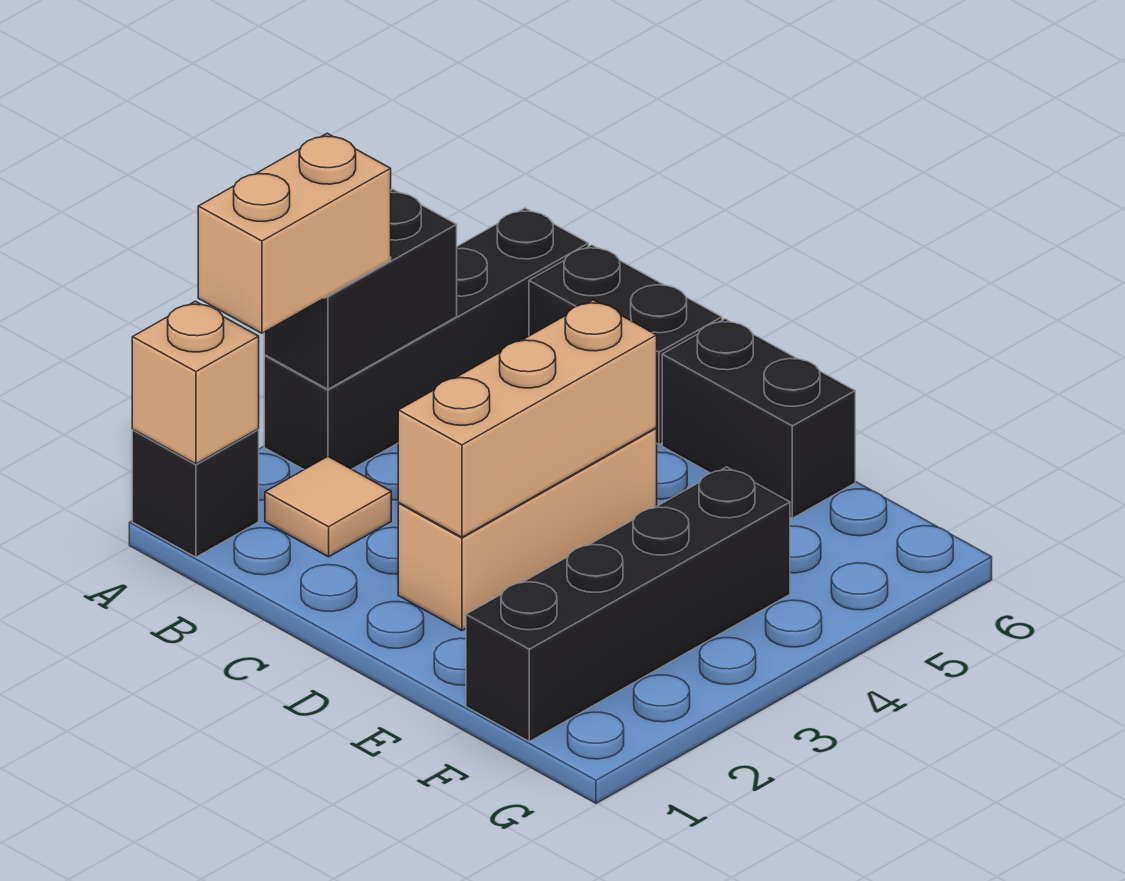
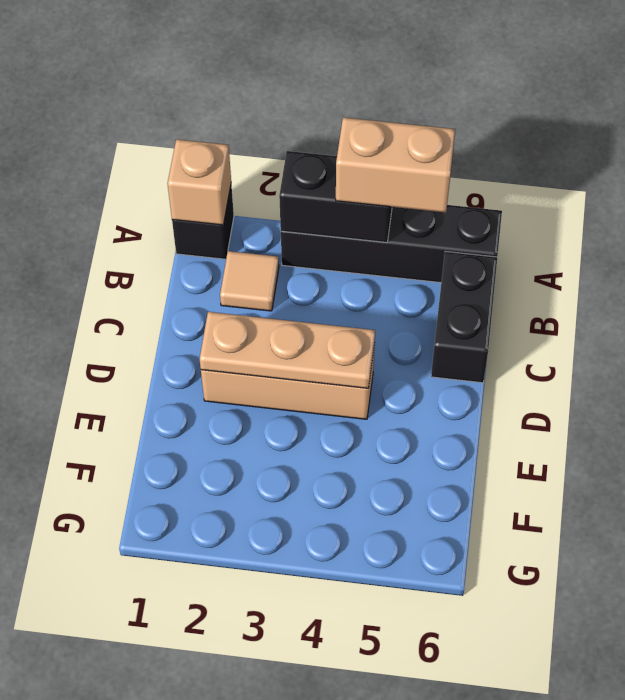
tan brick A2:A3 level 3 -> tan brick A4:A5 level 3
tan brick D2:D4 level 2 -> tan plate D2:D4 level 2
black brick D6:E6 level 1 -> none
black brick F1:F4 level 1 -> none

